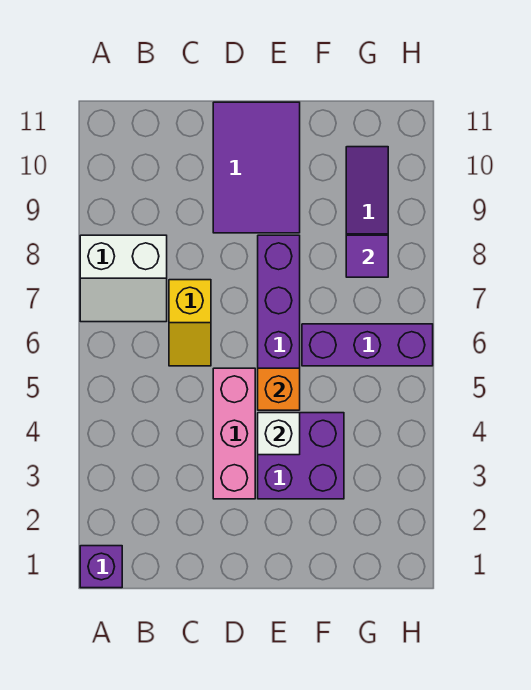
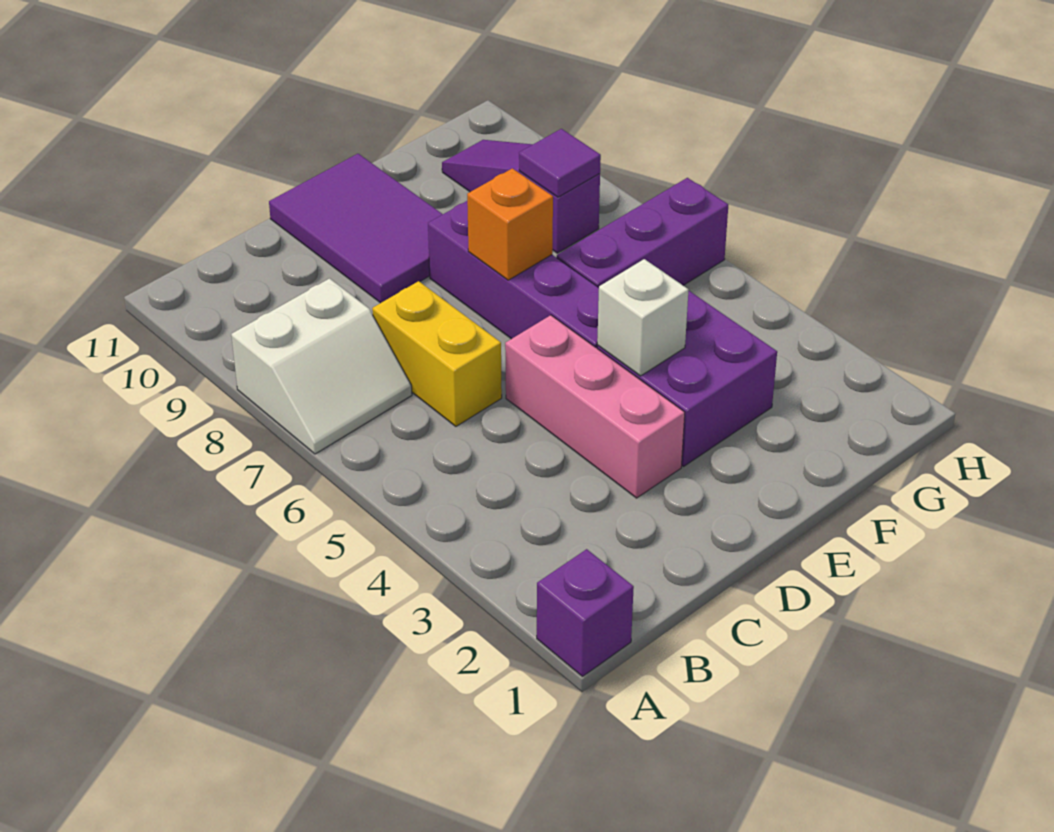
yellow slope C6:C7 level 1 top 7 -> yellow brick C6:C7 level 1
orange brick E5 level 2 -> orange brick E7 level 2

